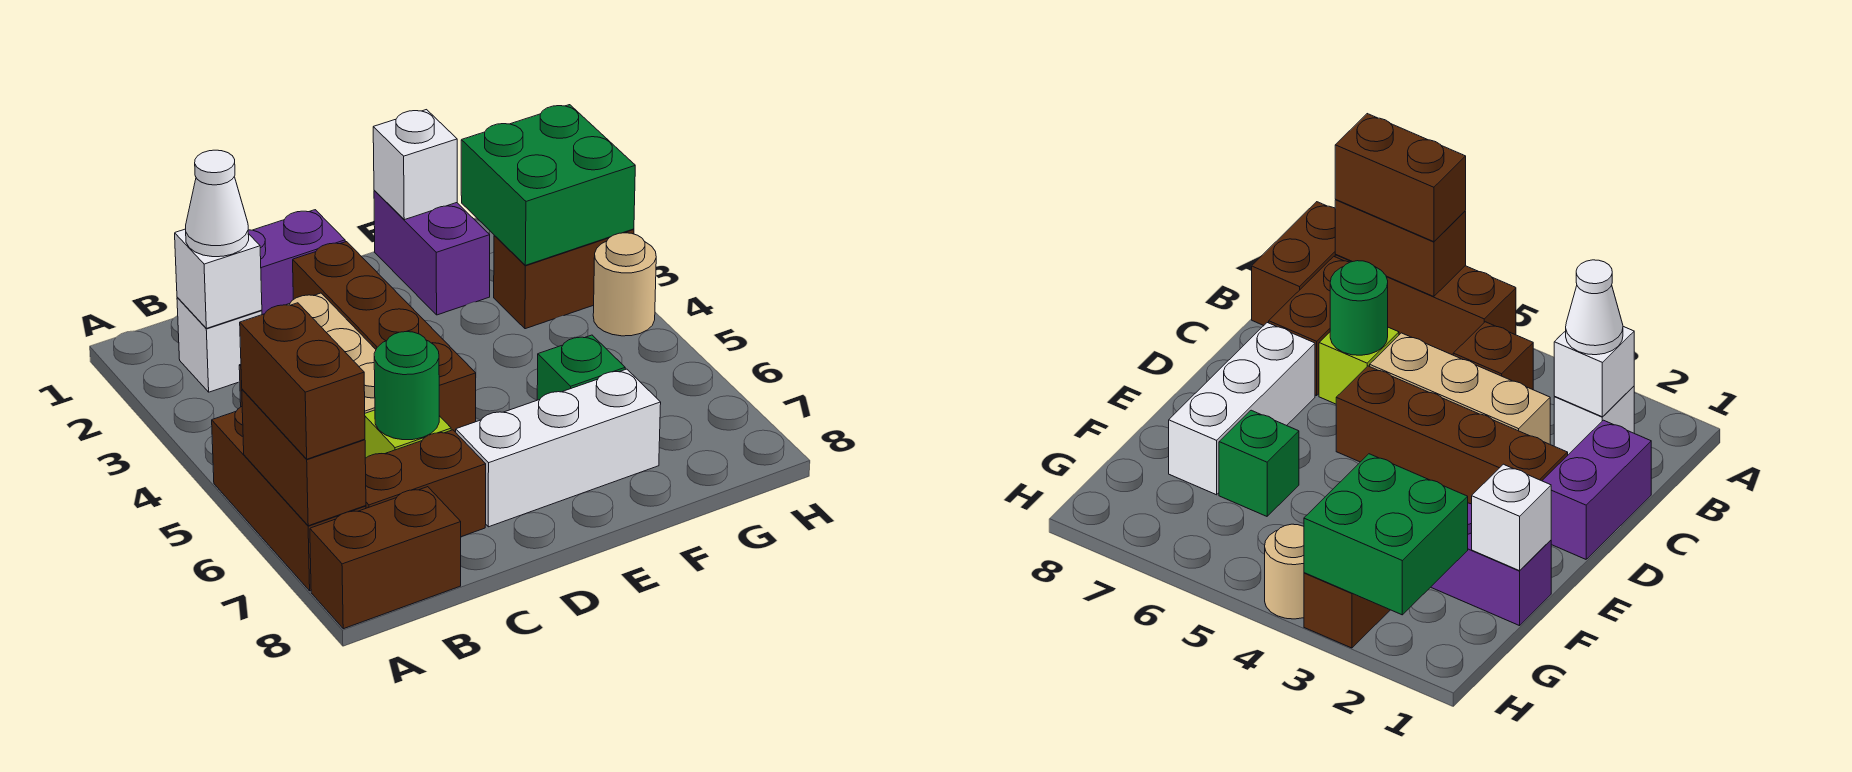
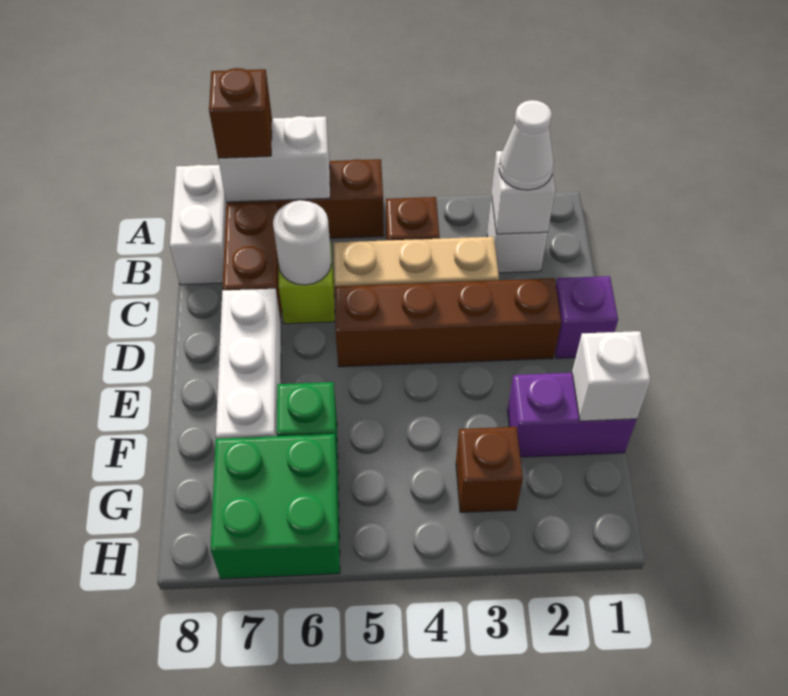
brown brick A6:A7 level 2 -> white brick A6:A7 level 2
brown brick A6:A7 level 3 -> brown brick A7 level 3
brown brick A8:B8 level 1 -> white brick A8:B8 level 1
purple brick C1:D1 level 1 -> purple brick D1 level 1
green round brick C6 level 2 -> white round brick C6 level 2
green brick G2:H3 level 2 -> green brick G6:H7 level 1
brown brick G3:H3 level 1 -> brown brick G3 level 1
tan round brick H4 level 1 -> none

